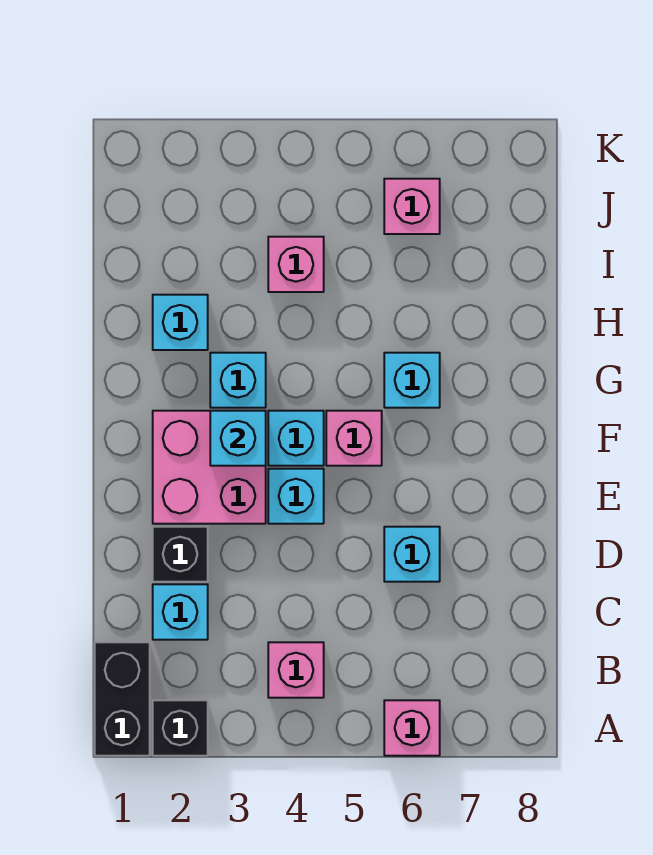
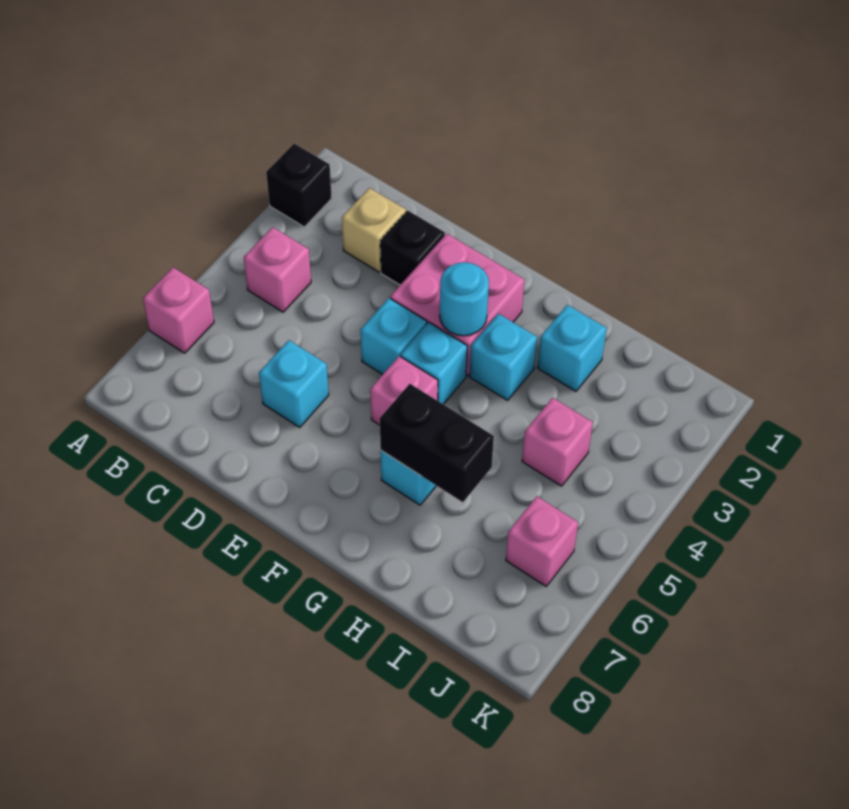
black brick A1:B1 level 1 -> black brick G6:H6 level 2
cyan brick C2 level 1 -> tan brick C2 level 1
cyan brick F3 level 2 -> cyan round brick F3 level 2

